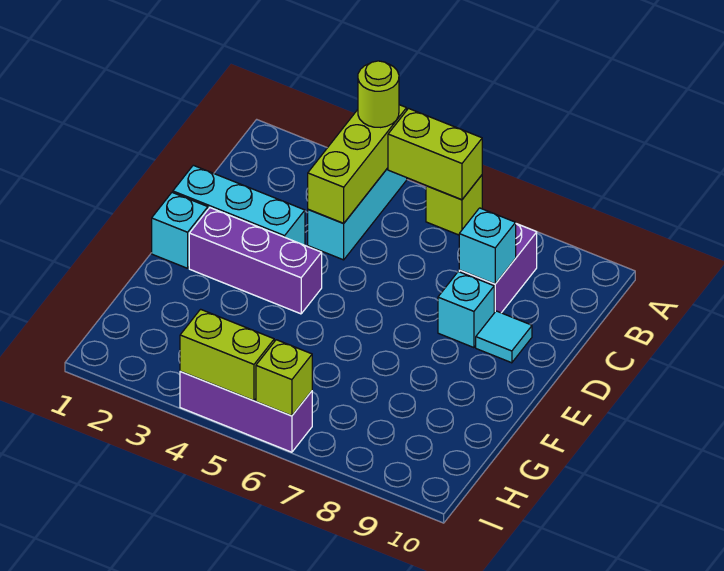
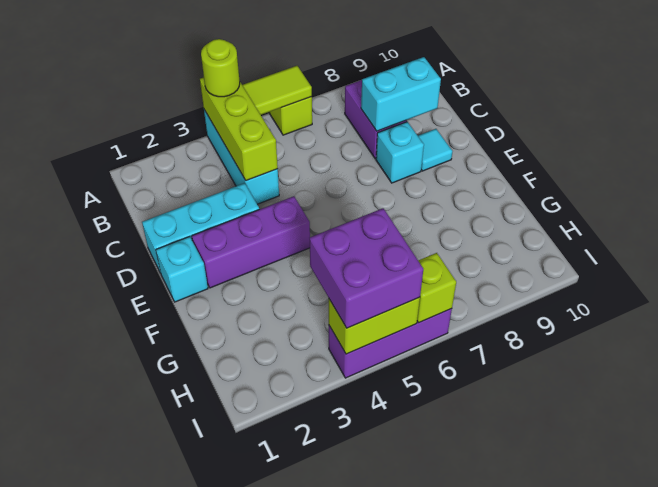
lime brick A5:A6 level 2 -> lime tile A5:A6 level 2
cyan brick C8 level 2 -> cyan brick C8:C9 level 2
none -> purple brick H4:I5 level 3

